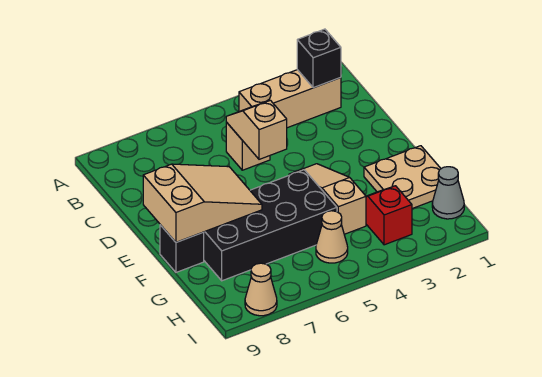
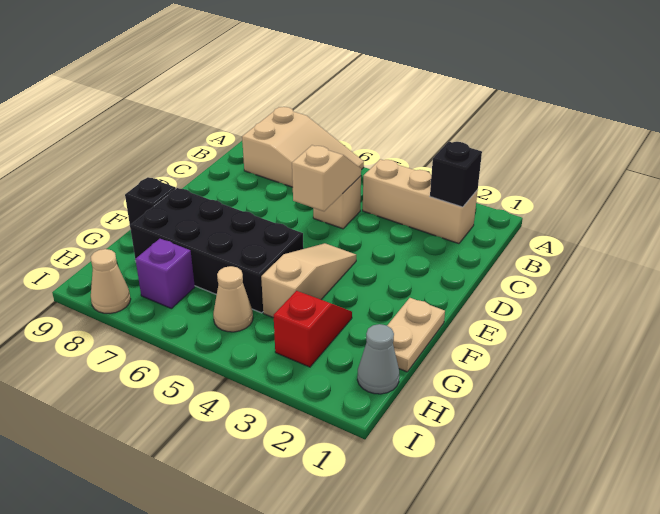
tan slope E7:F9 level 2 top 9 -> tan slope A6:B8 level 1 top 8
tan plate F1:G2 level 1 -> tan plate F1:G1 level 1
none -> purple brick H7 level 1

